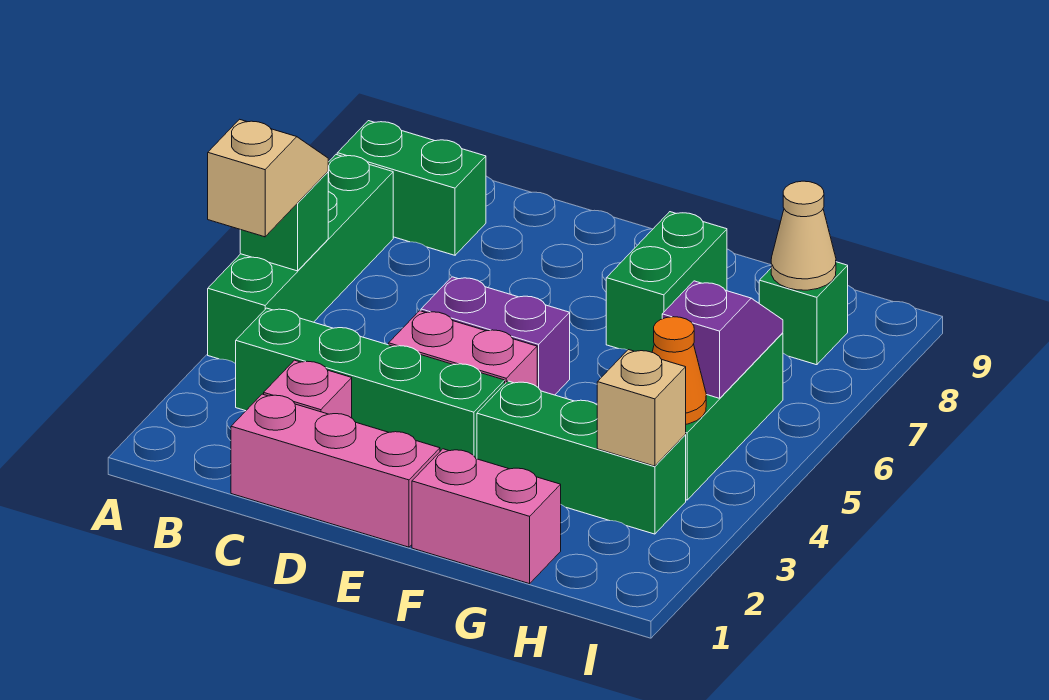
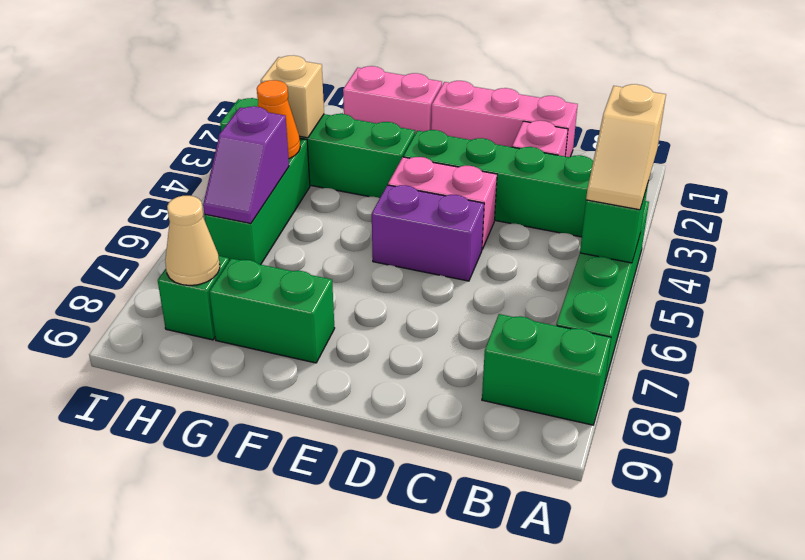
green brick F3:H3 level 1 -> green brick F3:I3 level 1
green brick F7:F8 level 1 -> green brick F8:G8 level 1

